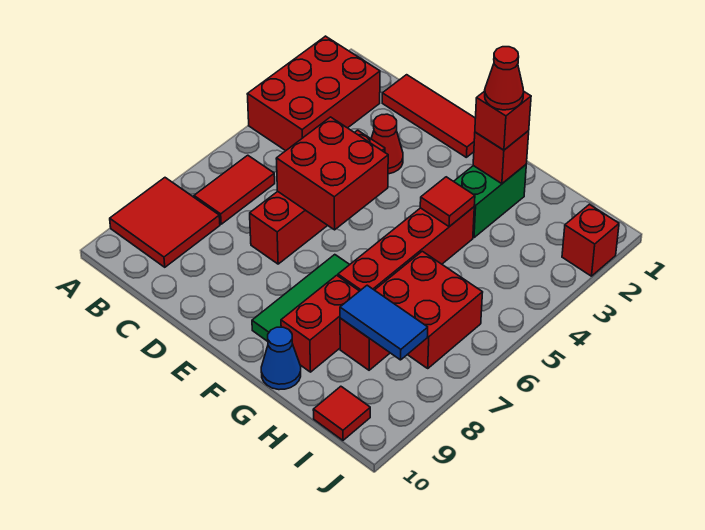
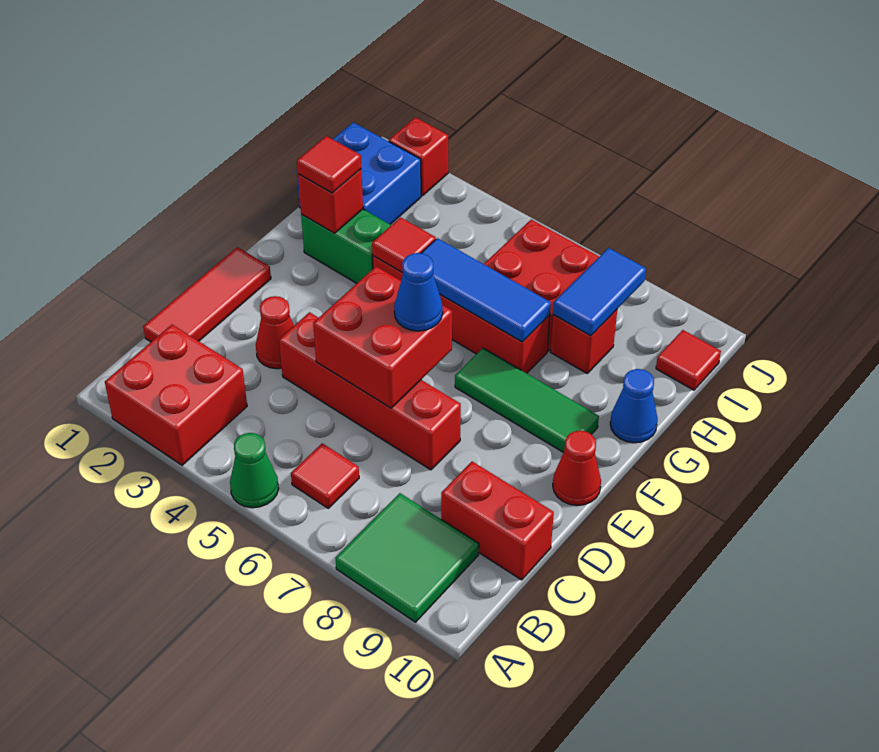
red brick A2:B4 level 1 -> red brick A2:B3 level 1
none -> green cone A5 level 1
red tile A8:B9 level 1 -> green tile A8:B9 level 1
red tile B6:B7 level 1 -> red tile B6 level 1
none -> blue cone E6 level 3
red brick G2 level 3 -> red tile G2 level 3
red cone G2 level 4 -> red cone E10 level 1
none -> blue tile G5:G7 level 2
red brick G8:G9 level 1 -> red brick C9:C10 level 1
none -> blue brick H1:I2 level 1

